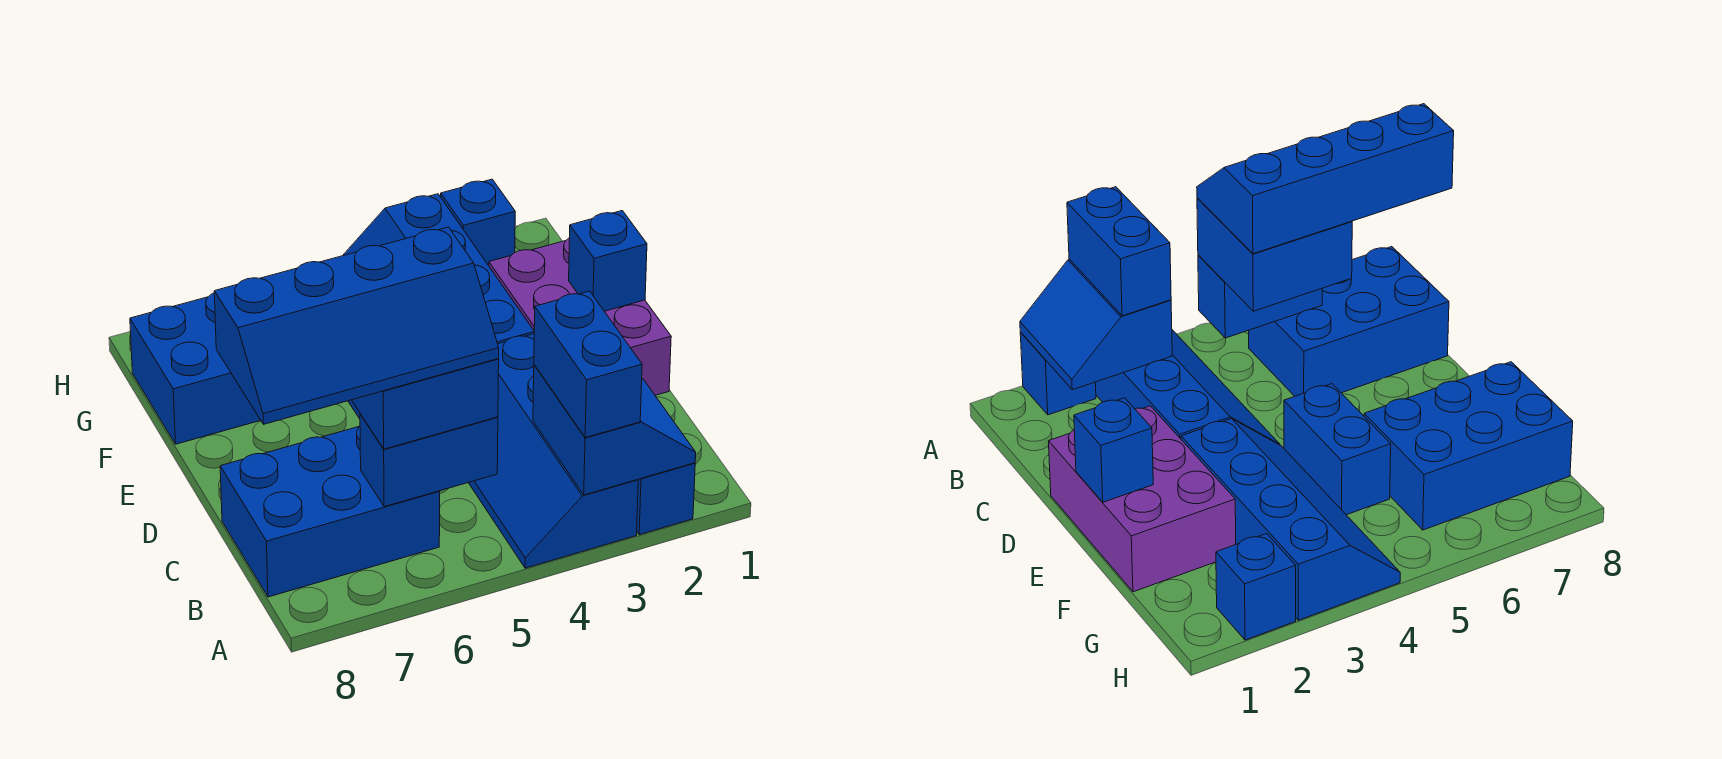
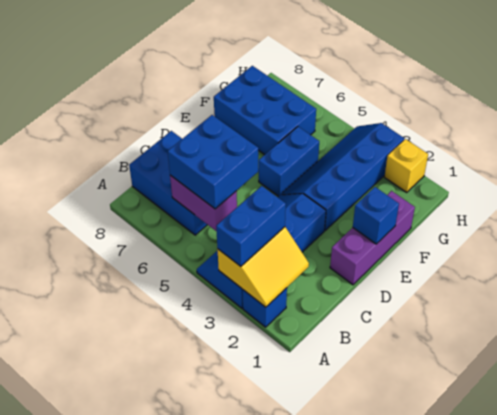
blue slope A2:B3 level 2 top 3 -> yellow slope A2:B3 level 2 top 3
blue brick B5:B6 level 2 -> purple brick B5:B6 level 2
blue slope B5:C8 level 4 top C -> none
purple brick D1:F2 level 1 -> purple brick D1:F1 level 1
blue brick H2 level 1 -> yellow brick H2 level 1

